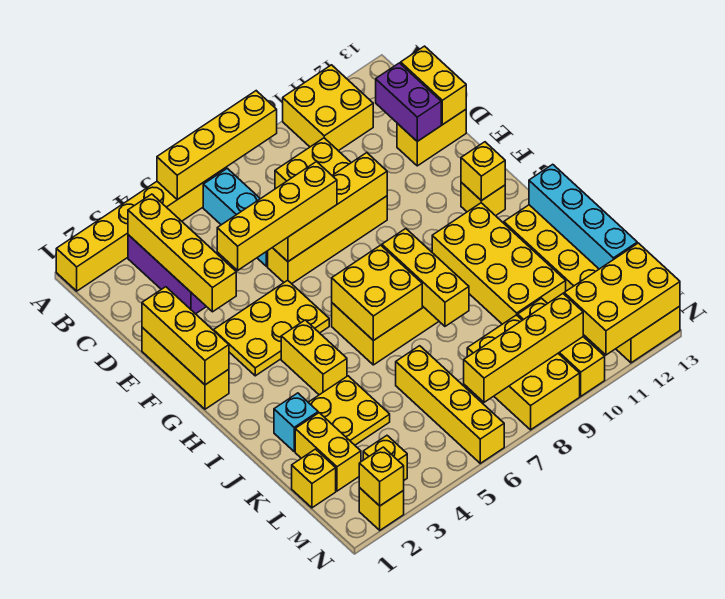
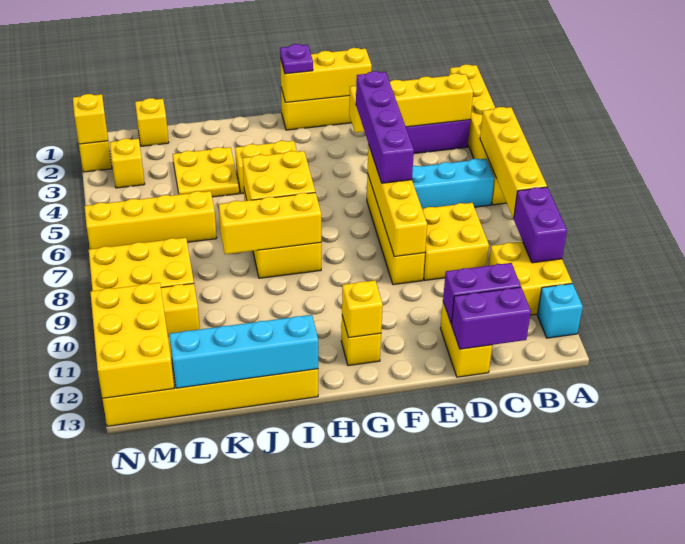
none -> purple brick A9:A10 level 2
yellow brick C13:D13 level 2 -> purple brick C13:D13 level 2
yellow brick E4:E7 level 3 -> purple brick E4:E7 level 3
yellow plate F3:G5 level 1 -> none
none -> purple plate G1 level 3
yellow brick H10:K11 level 1 -> none
cyan brick J2 level 1 -> cyan brick A12 level 1
yellow brick K2:L2 level 1 -> none
yellow brick M7:M10 level 2 -> none

